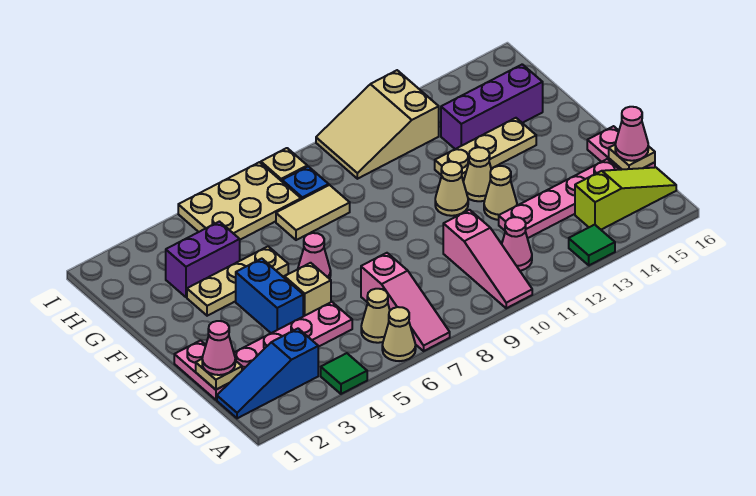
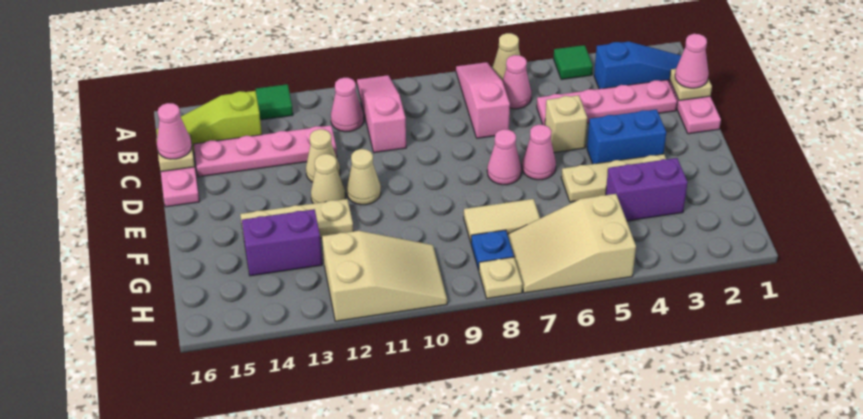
tan cone B6 level 1 -> pink cone B6 level 1
blue brick D4:E4 level 1 -> blue brick E3:E4 level 1
none -> pink cone E7 level 1
purple brick G13:G15 level 1 -> purple brick G13:G14 level 1
tan plate H5:I7 level 1 -> tan slope H5:I7 level 1 top 5

